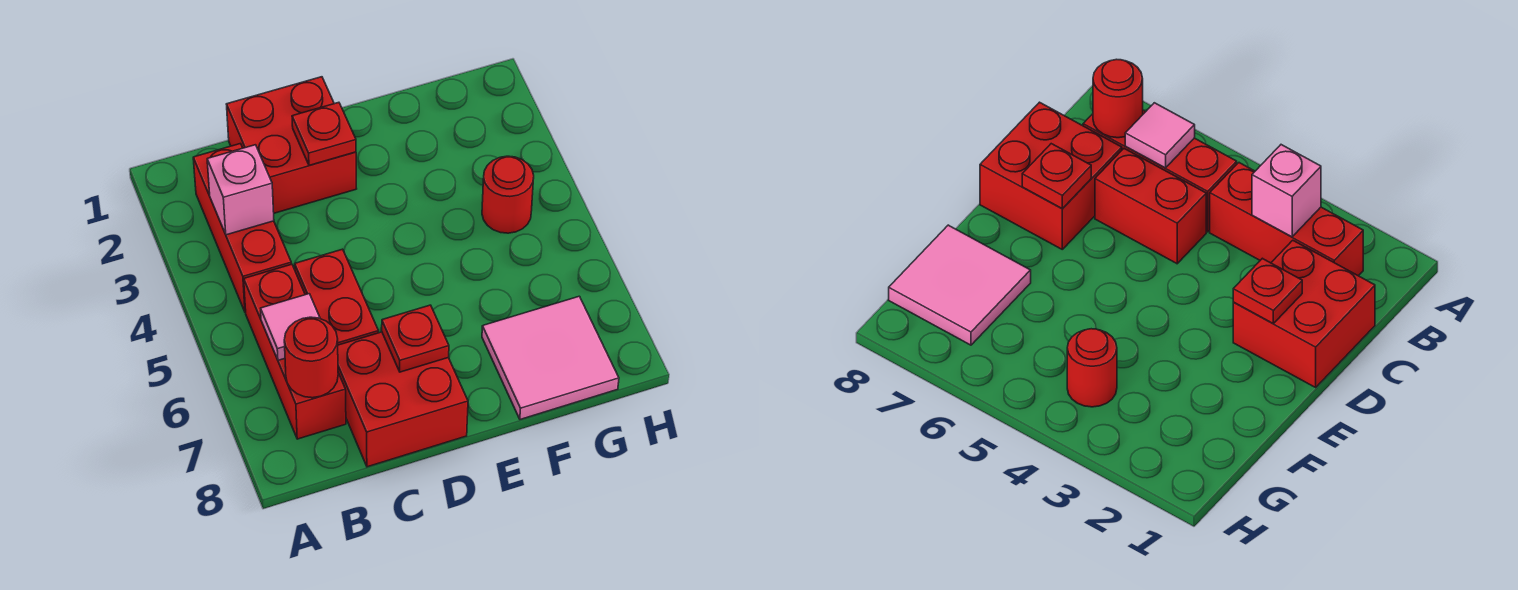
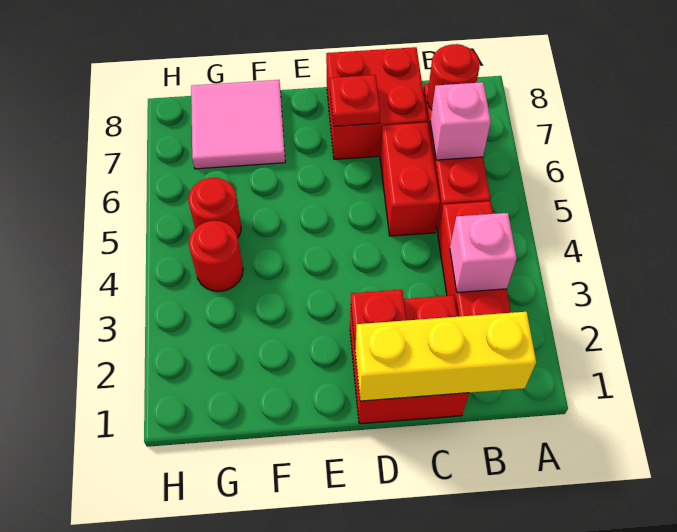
none -> yellow brick B1:D1 level 2
pink tile B6 level 2 -> pink brick B6 level 2
none -> red round brick G5 level 1

